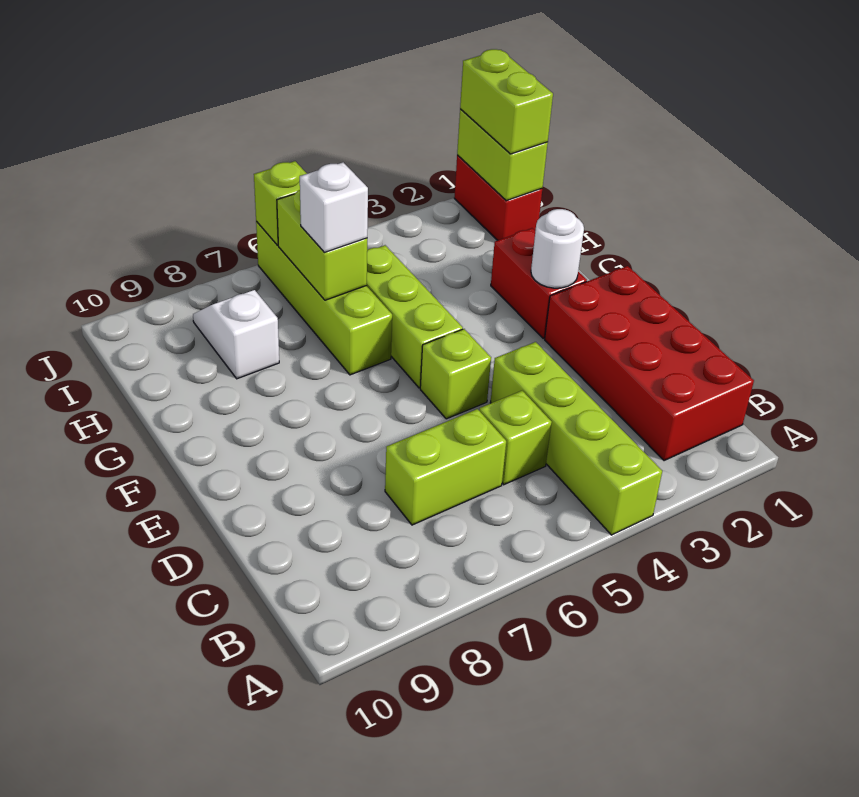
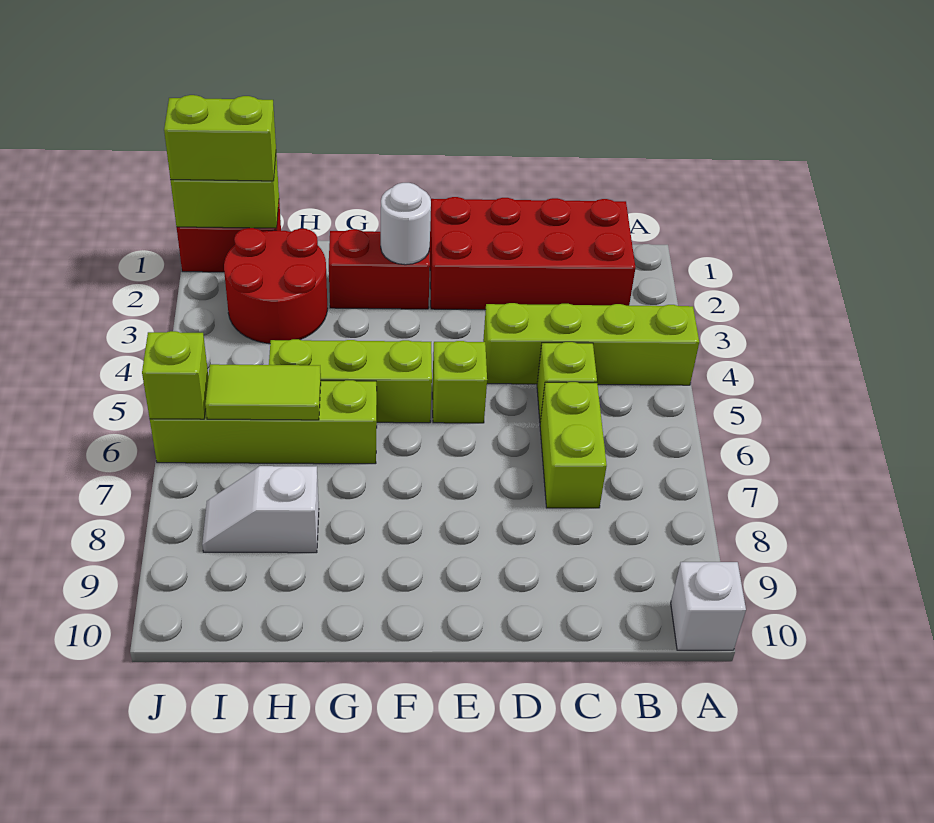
none -> red round brick H2:I3 level 1
lime brick H6:I6 level 2 -> lime tile H6:I6 level 2
white brick H6 level 3 -> white brick A10 level 1

